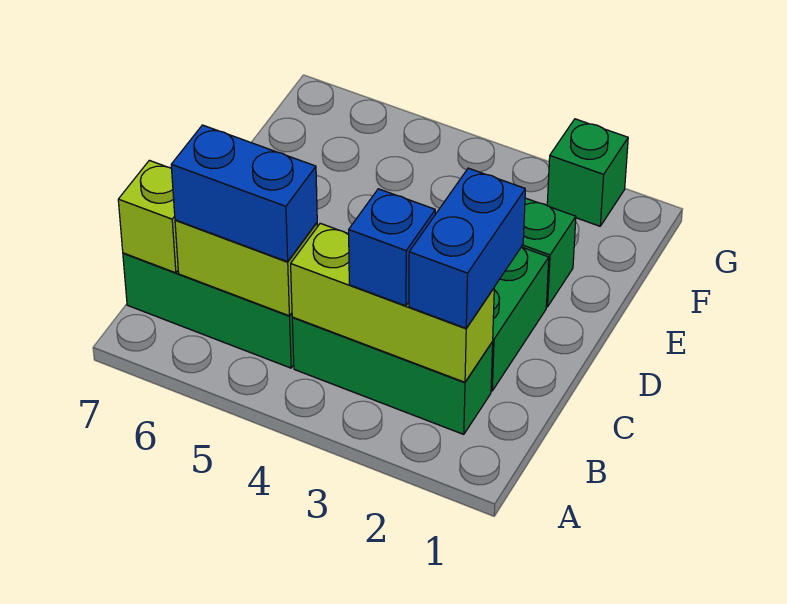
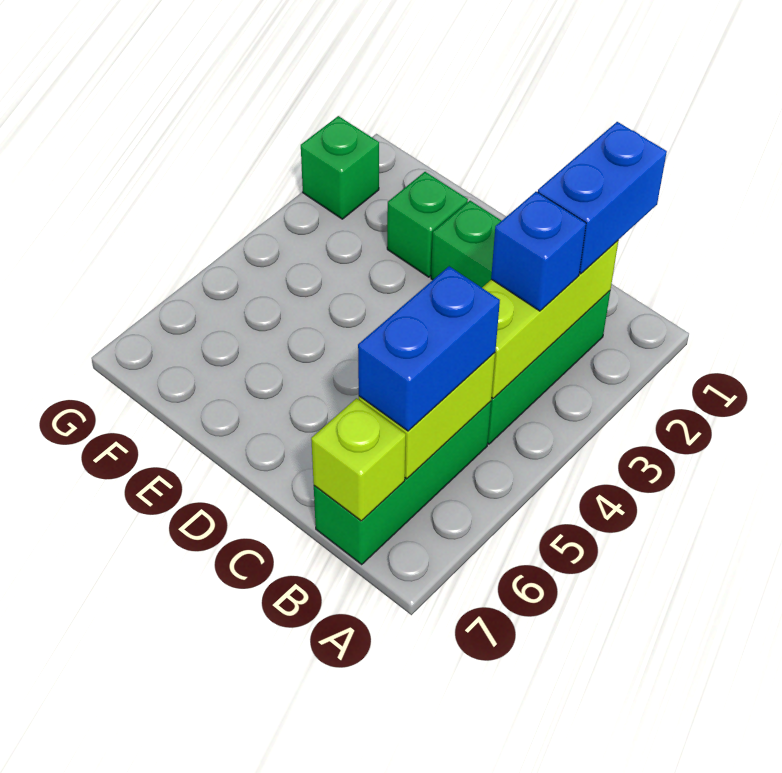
blue brick B2:C2 level 3 -> blue brick B1:B2 level 3

